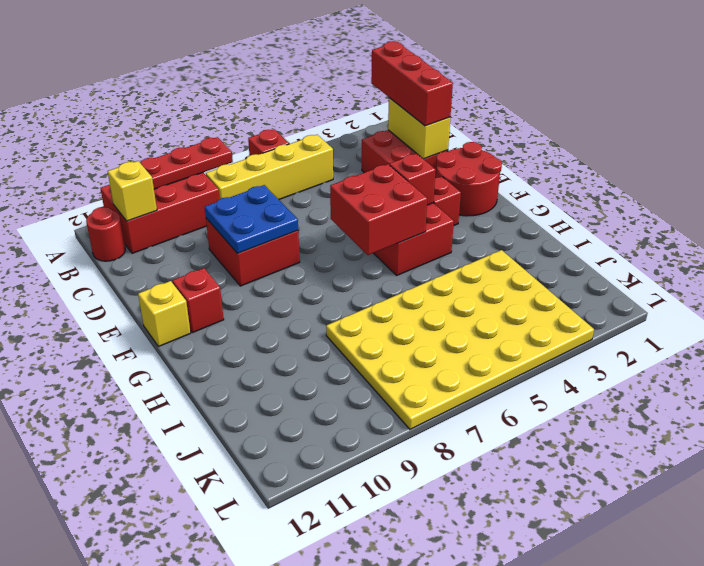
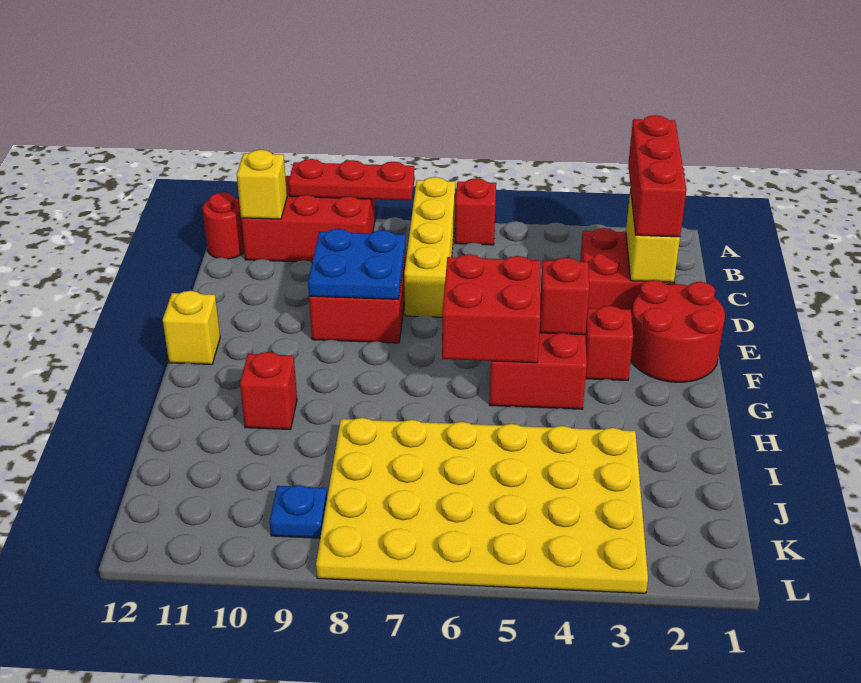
yellow brick B5:B8 level 1 -> yellow brick A7:D7 level 1
red brick F11 level 1 -> red brick H10 level 1
none -> blue plate K9 level 1

